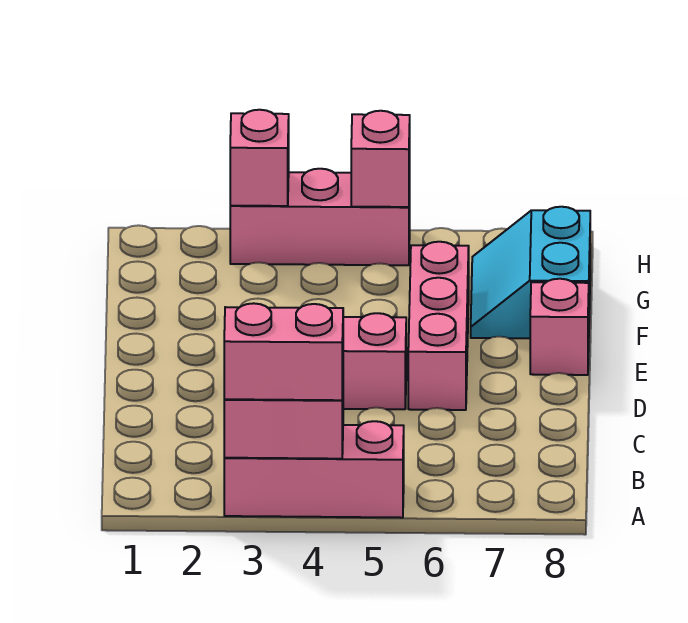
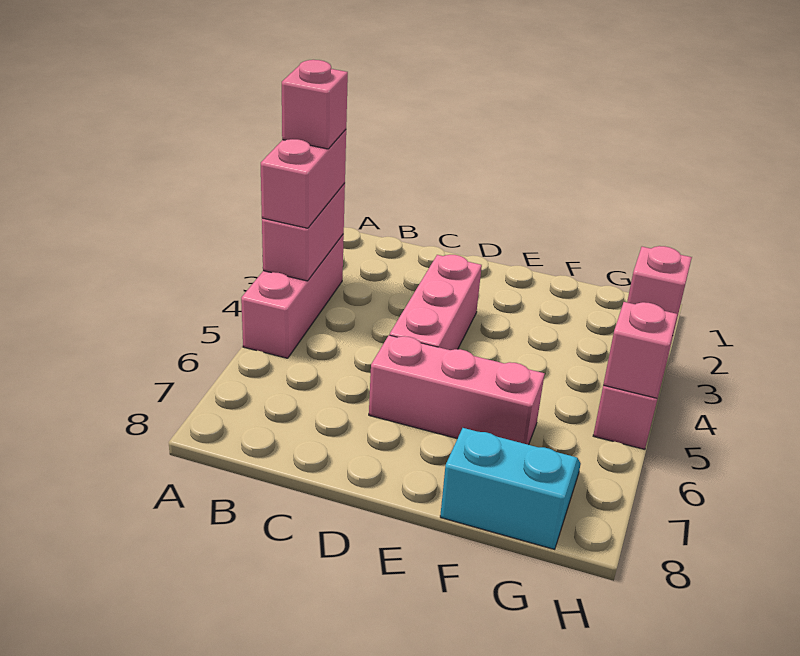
pink brick E8 level 1 -> pink brick A3 level 4

